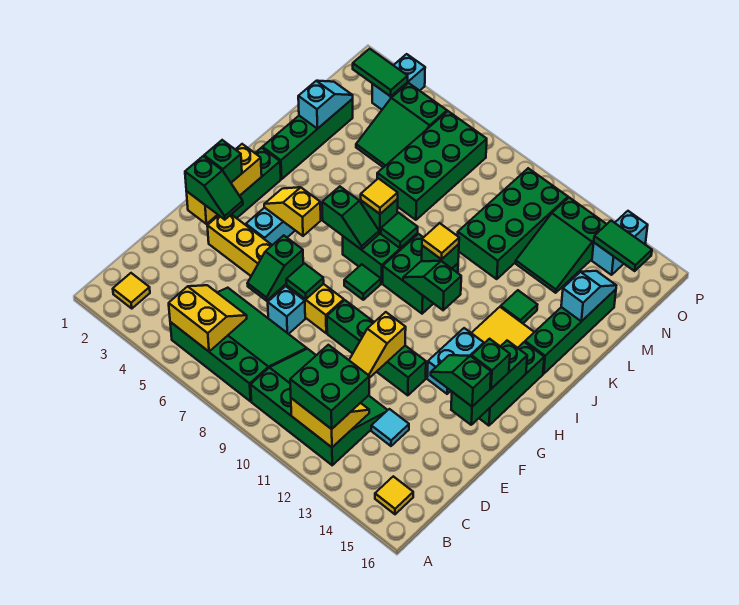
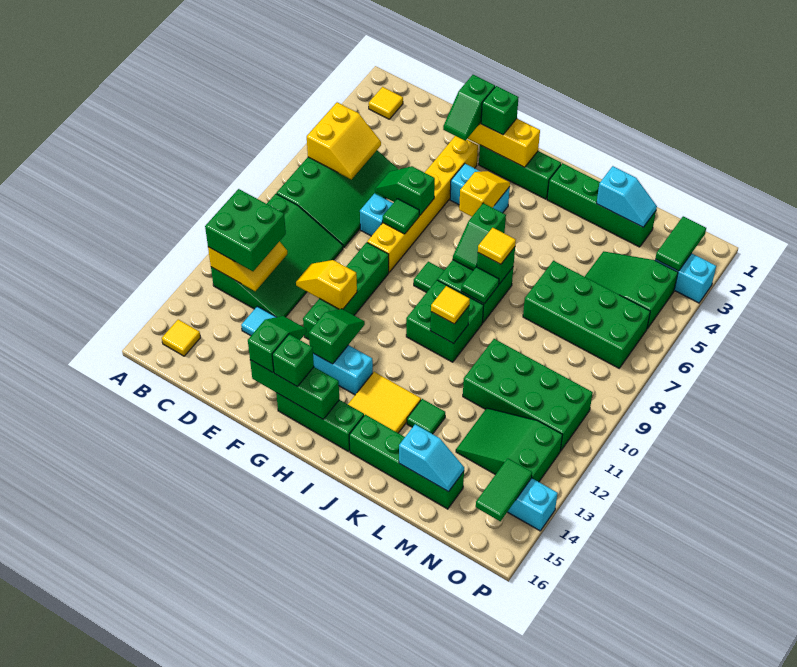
green slope I10:I11 level 2 top 11 -> green slope G12:G13 level 2 top 13

